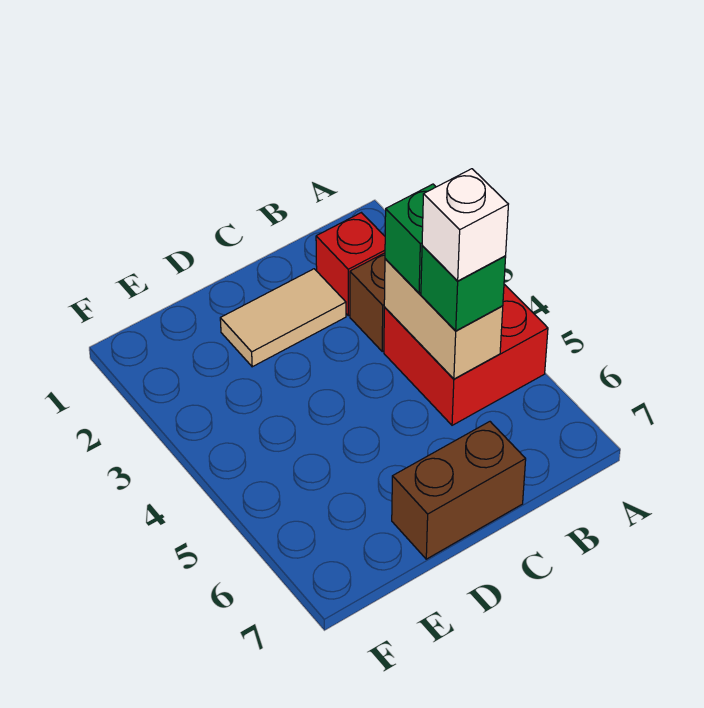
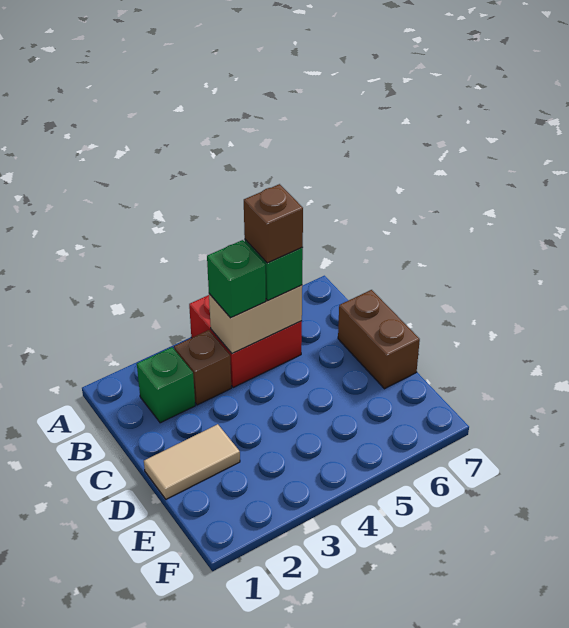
red brick B2 level 1 -> green brick B2 level 1
white brick B5 level 4 -> brown brick B5 level 4
tan tile C2:D2 level 1 -> tan tile D1:D2 level 1

